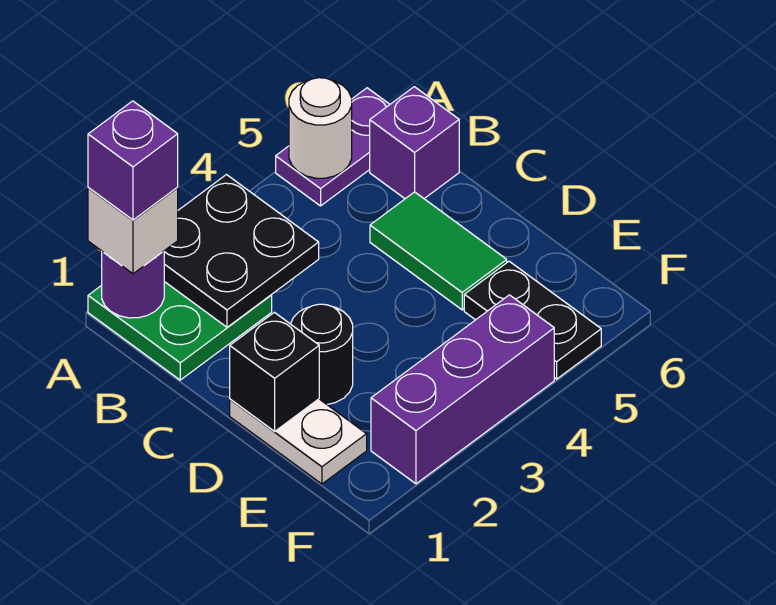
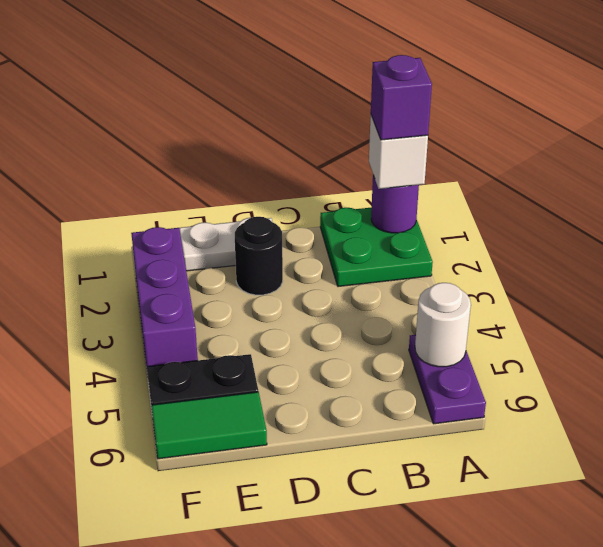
black plate A2:B3 level 2 -> none
purple brick B6 level 1 -> none
green tile C5:D5 level 1 -> green tile E6:F6 level 1
black brick D1 level 2 -> none

